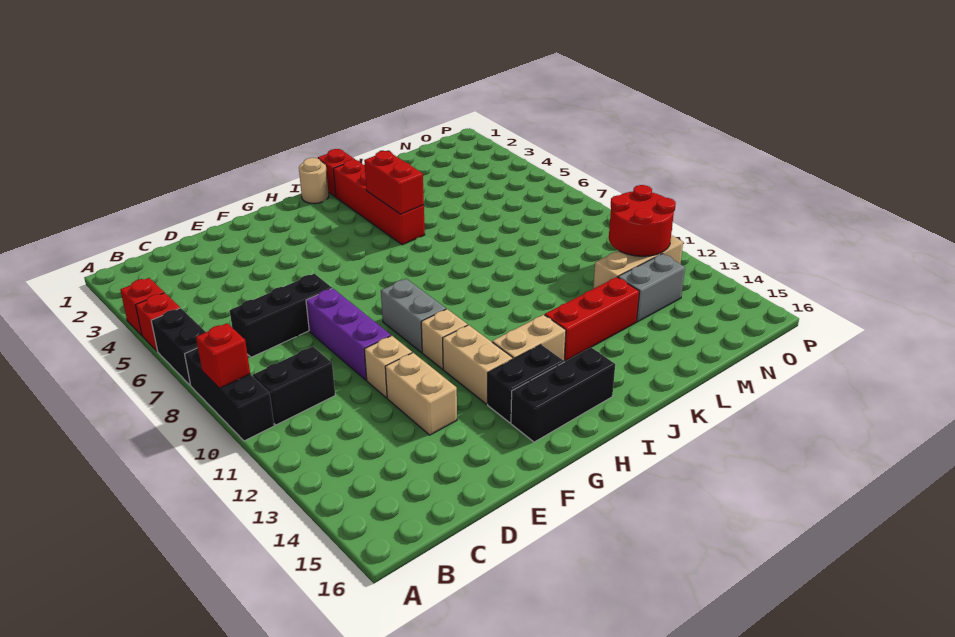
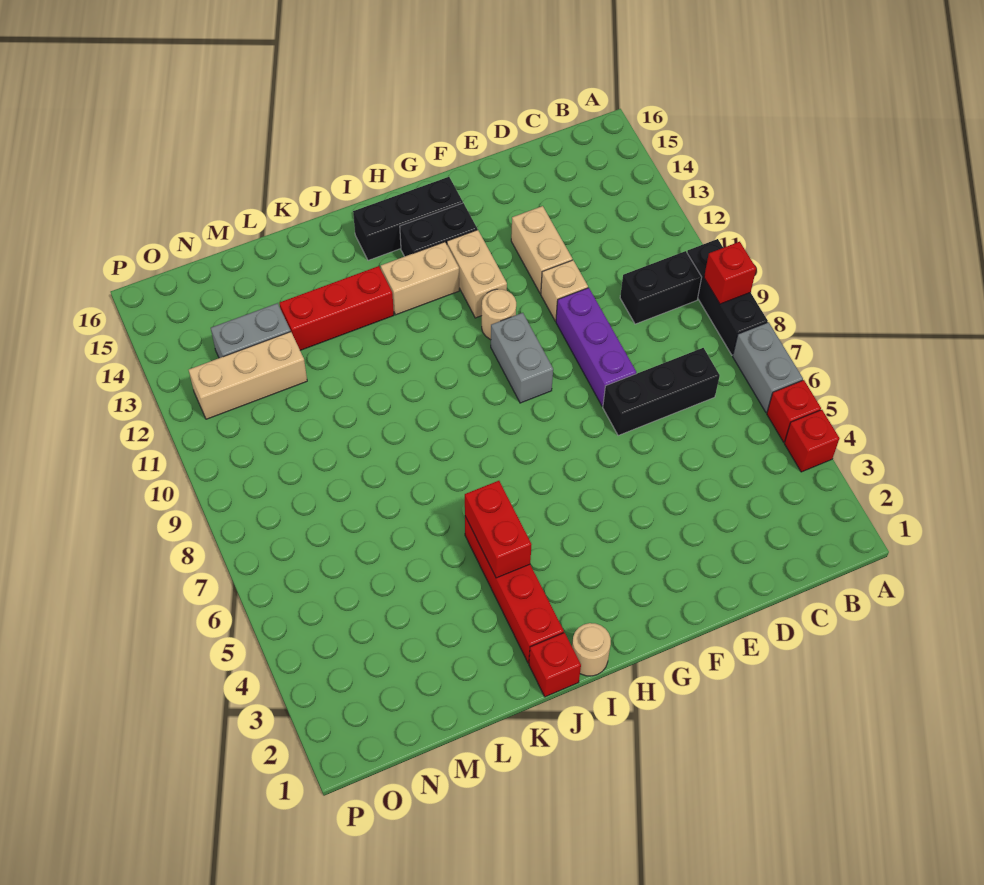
black brick A6:A7 level 1 -> grey brick A6:A7 level 1
tan brick G11 level 1 -> tan round brick G11 level 1
red round brick N11:O12 level 2 -> none

